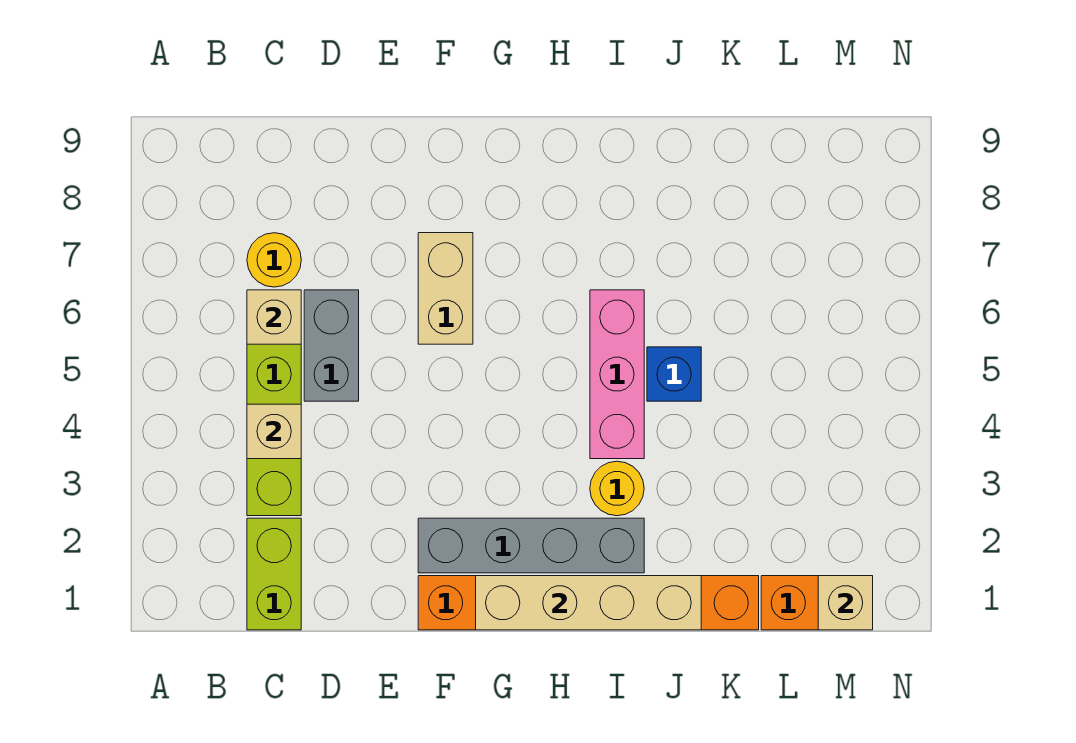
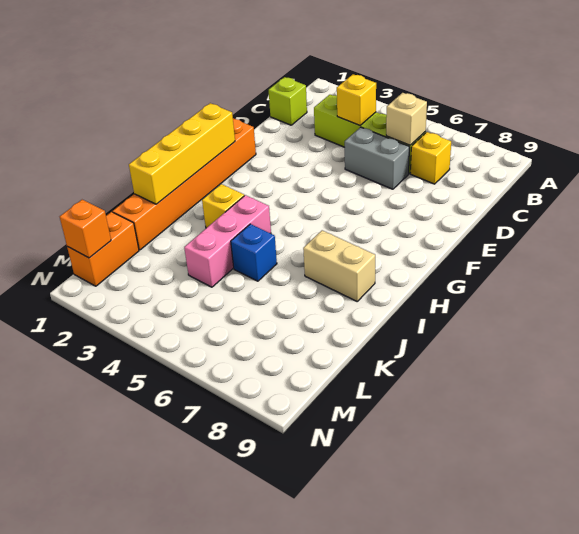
lime brick C1:C2 level 1 -> lime brick C1 level 1
tan brick C4 level 2 -> yellow brick C4 level 2
yellow round brick C7 level 1 -> yellow brick C7 level 1
grey brick F2:I2 level 1 -> none
tan brick F6:F7 level 1 -> tan brick I7:I8 level 1
tan brick G1:J1 level 2 -> yellow brick G1:J1 level 2
yellow round brick I3 level 1 -> yellow brick I3 level 1
pink brick I4:I6 level 1 -> pink brick I4:K4 level 1
tan brick M1 level 2 -> orange brick M1 level 2

